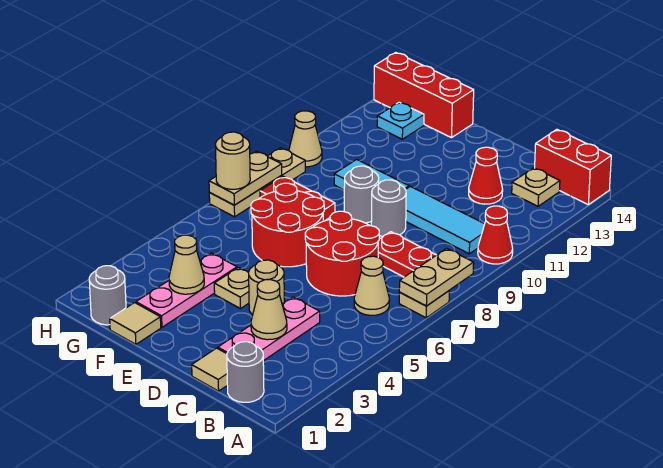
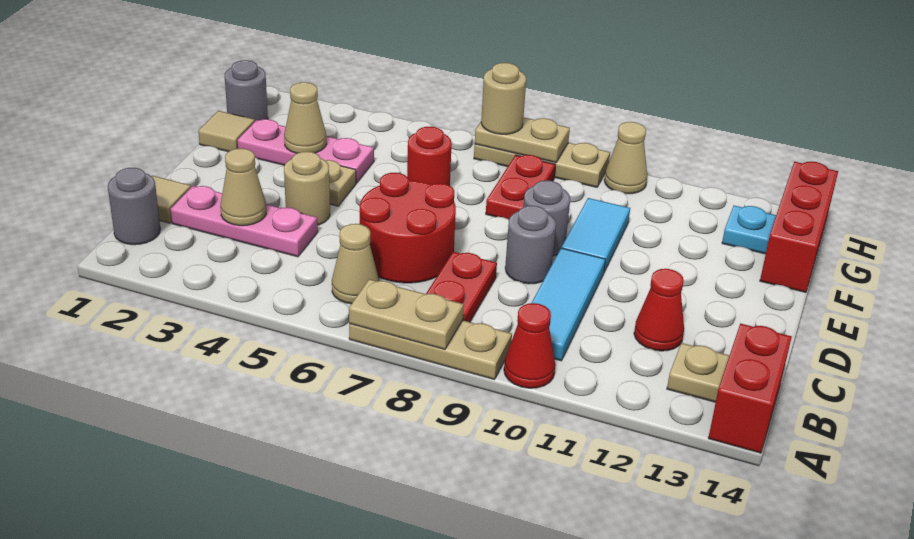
tan plate A7 level 1 -> tan plate A7:A9 level 1
red round brick E6:F7 level 1 -> red round brick F6 level 1

